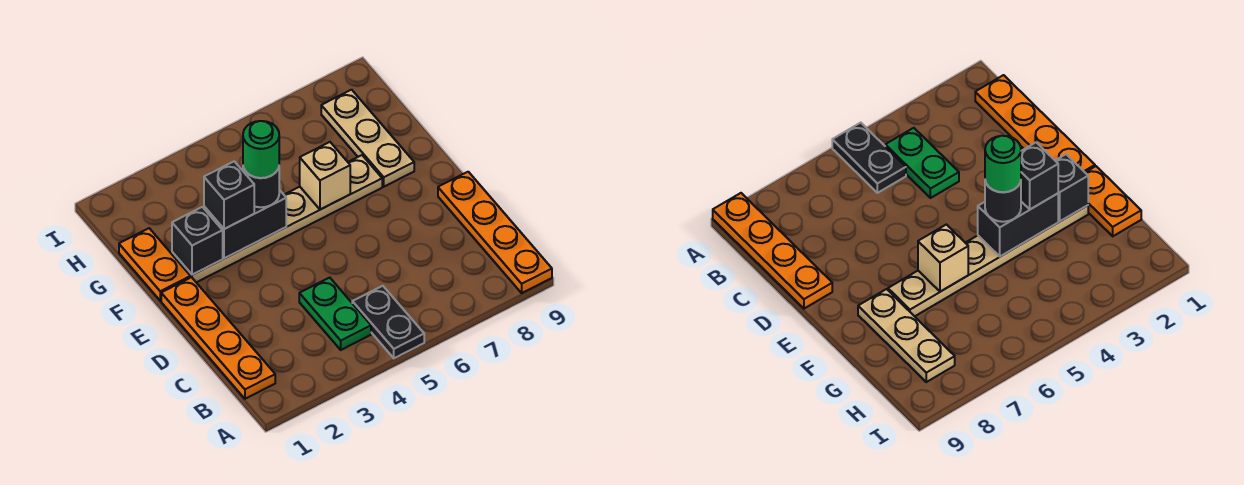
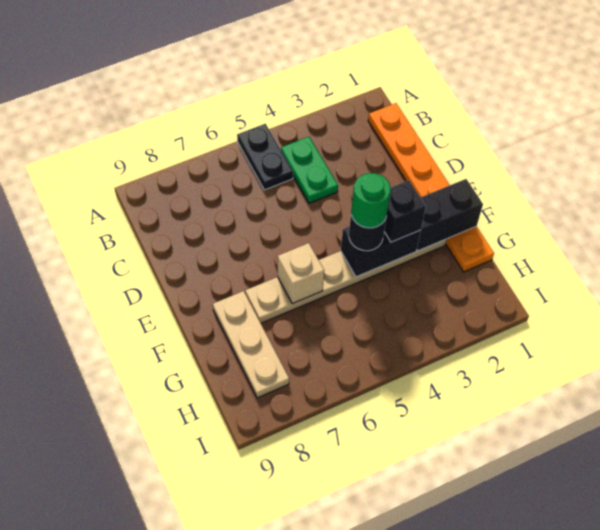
orange plate A9:D9 level 1 -> none
black brick F2 level 2 -> black brick F1:F2 level 2

